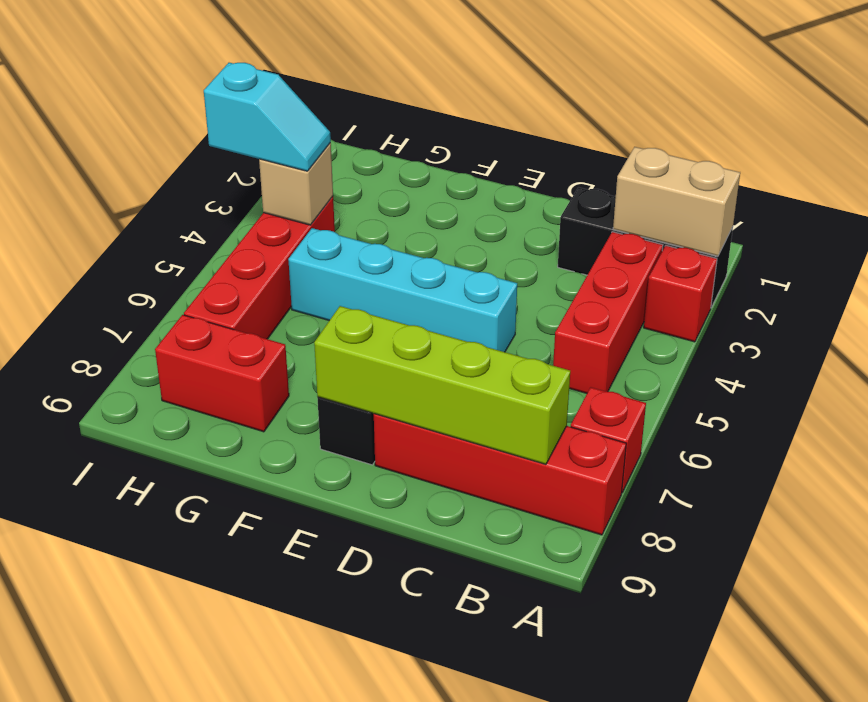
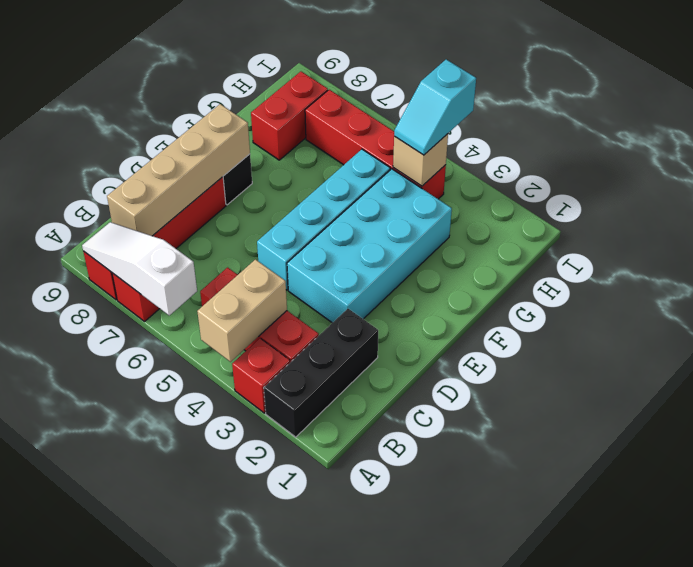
tan brick A2:B2 level 2 -> tan brick A4:B4 level 2
none -> white slope A6:A8 level 2 top 6
lime brick B8:E8 level 2 -> tan brick B8:E8 level 2
none -> cyan brick D3:G4 level 1

